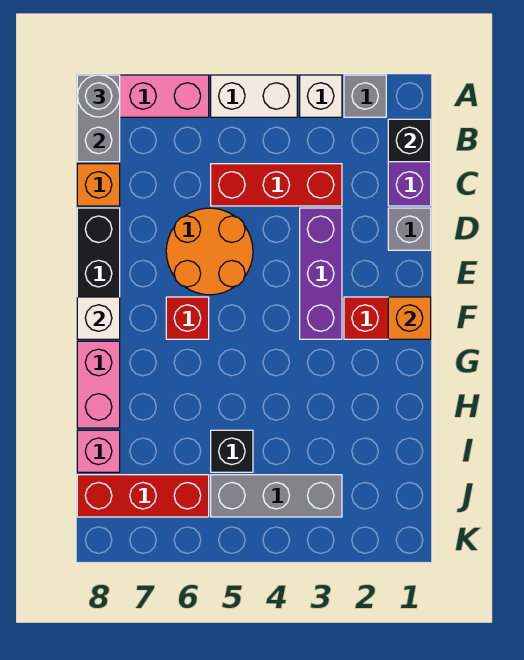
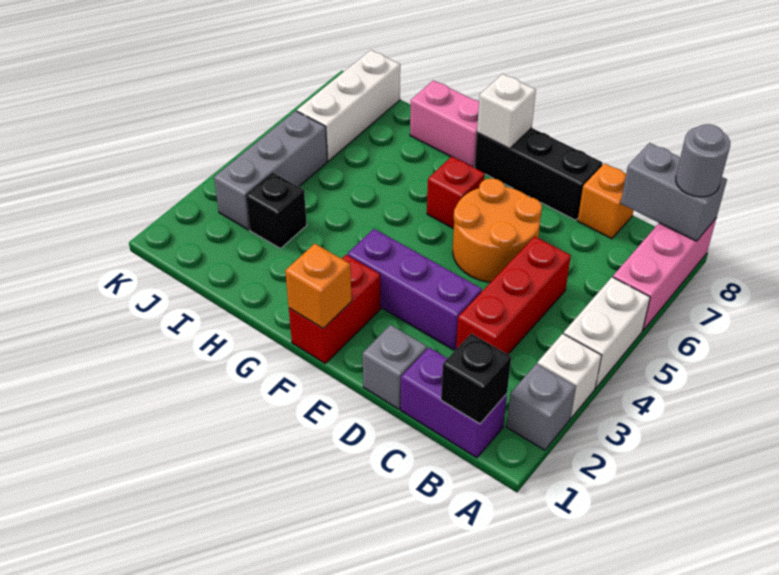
black brick I5 level 1 -> black brick I3 level 1
pink brick I8 level 1 -> none
red brick J6:J8 level 1 -> white brick J6:J8 level 1

